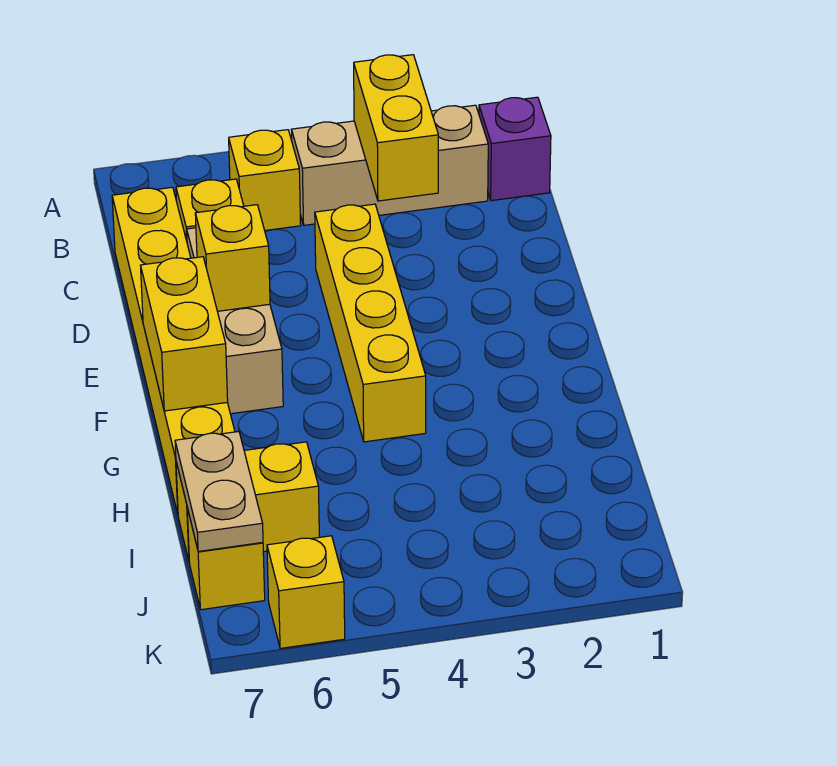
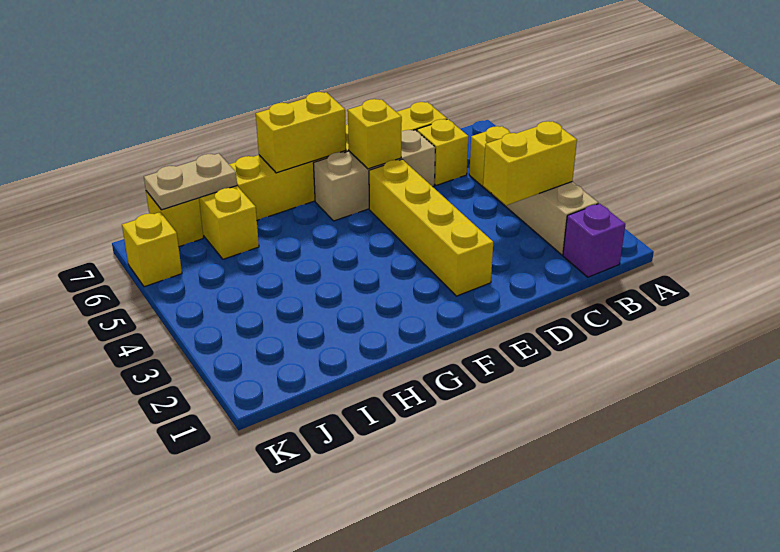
yellow brick D4:G4 level 1 -> yellow brick E2:E5 level 1

